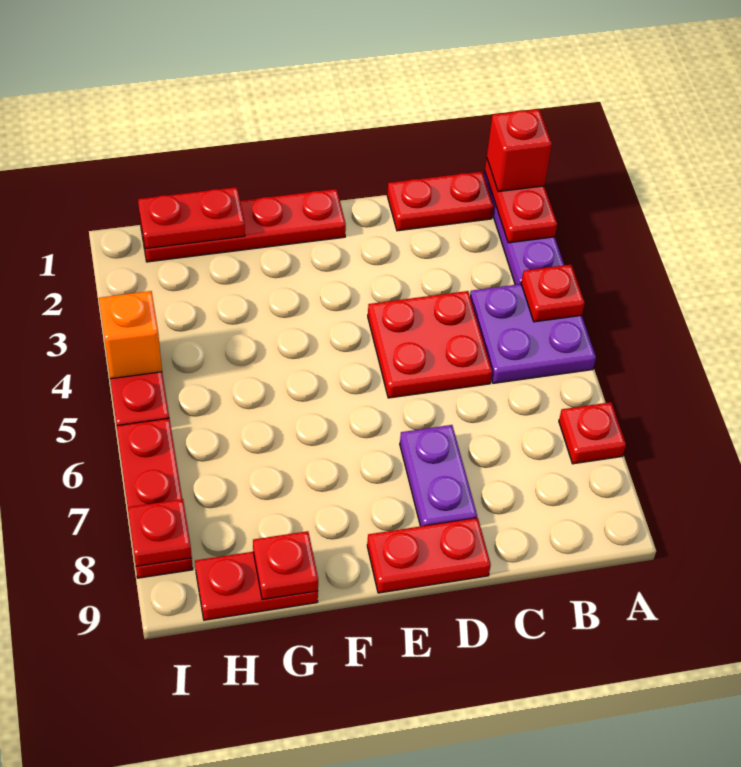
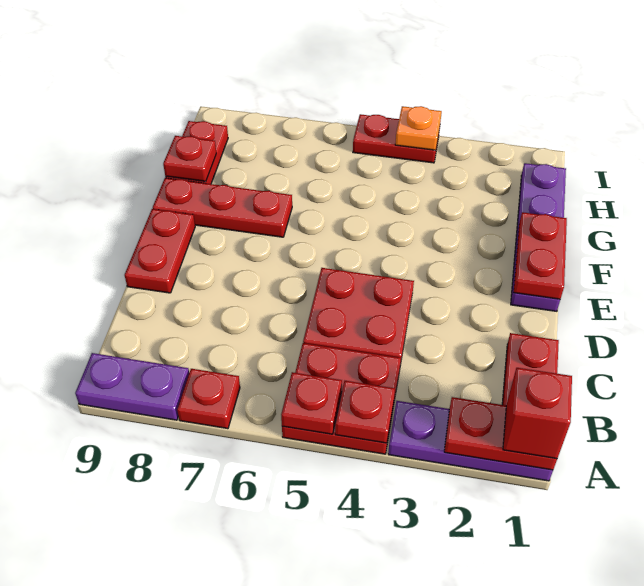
purple plate A4:B5 level 1 -> red plate A4:B5 level 1
purple plate D7:D8 level 1 -> purple plate A8:A9 level 1
red plate E1:H1 level 1 -> purple plate E1:H1 level 1
red plate G1:H1 level 2 -> red plate E1:F1 level 2
orange brick I4 level 2 -> orange plate I4 level 2
red plate I6:I8 level 1 -> red plate F7:F9 level 1
red plate I8 level 2 -> red plate A5 level 2

